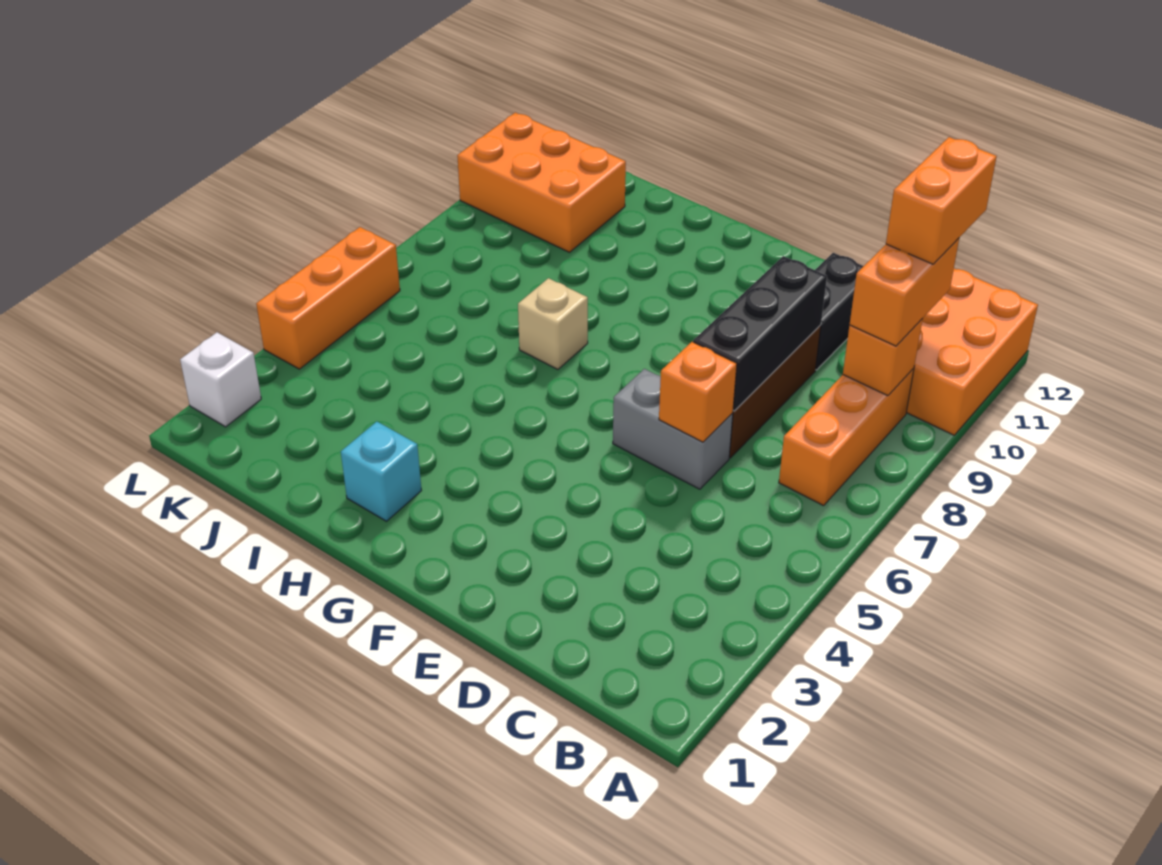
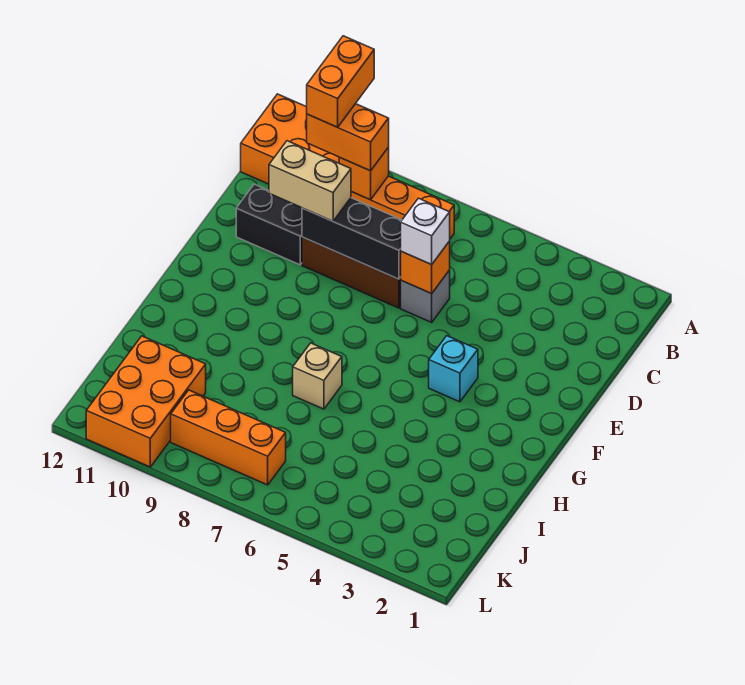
orange brick B10:B11 level 4 -> orange brick A10:B10 level 4
grey brick D6:E6 level 1 -> grey brick D6 level 1
none -> tan brick D9:D10 level 3
cyan brick H2 level 1 -> cyan brick F4 level 1
white brick L2 level 1 -> white brick D6 level 3
orange brick L4:L6 level 1 -> orange brick K7:K9 level 1

